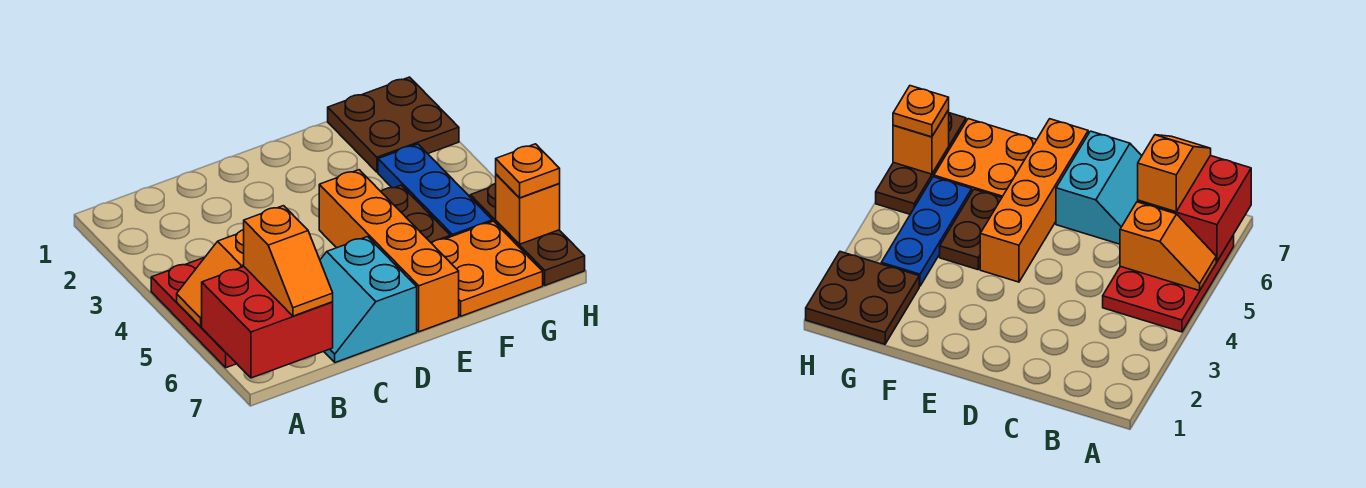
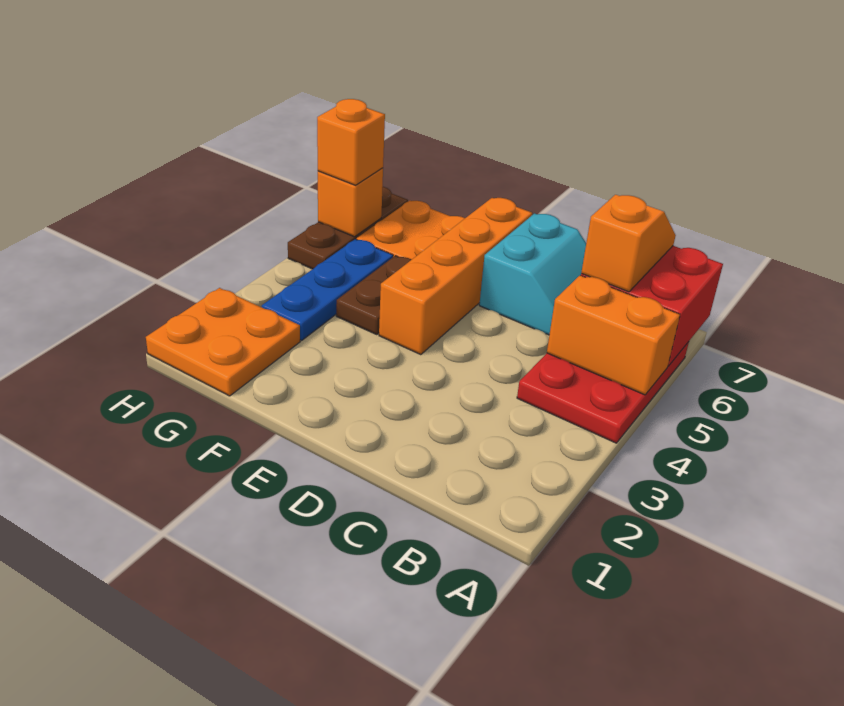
orange slope A5:B5 level 2 top B -> orange brick A5:B5 level 2
brown plate G1:H2 level 1 -> orange plate G1:H2 level 1
orange plate H6 level 3 -> orange brick H6 level 3

